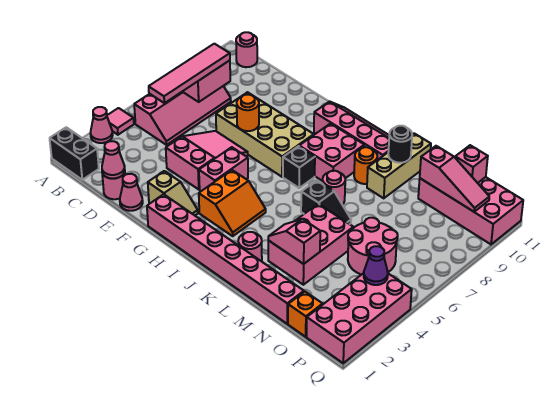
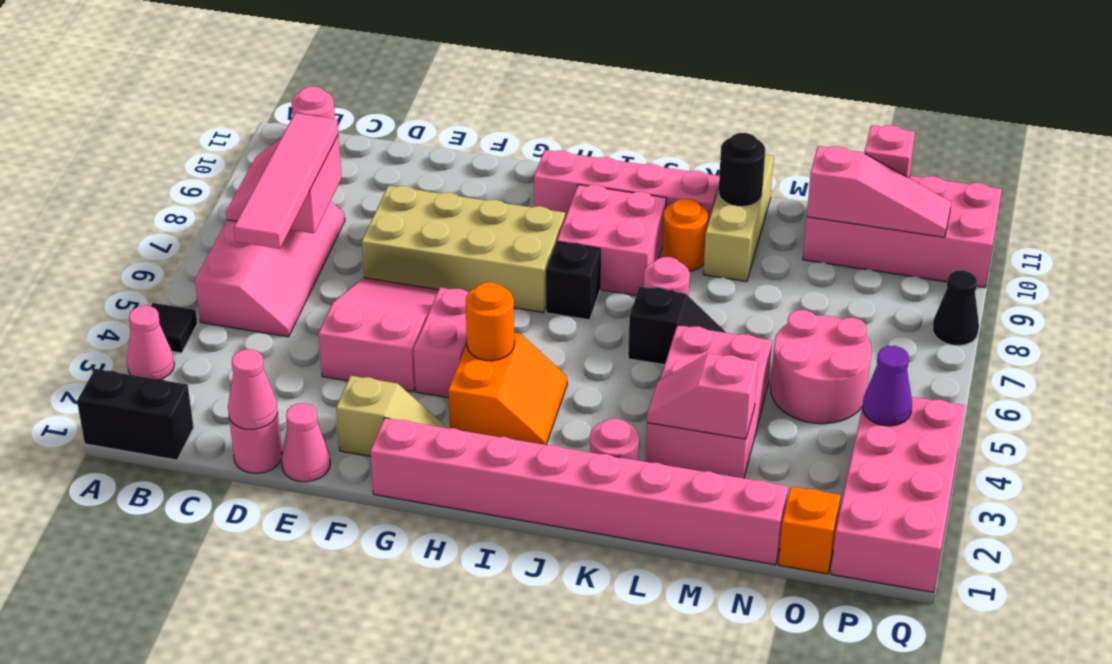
pink tile A4 level 1 -> black tile A4 level 1
orange round brick F7 level 2 -> orange round brick H4 level 2
none -> black cone Q8 level 1

